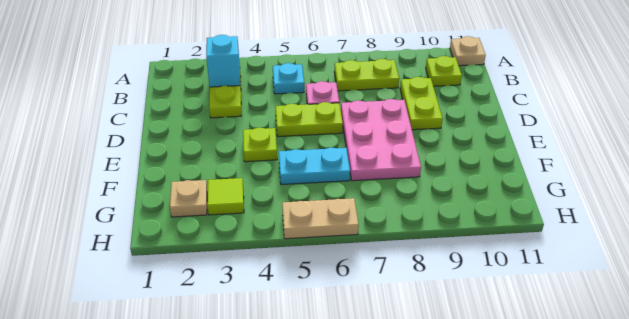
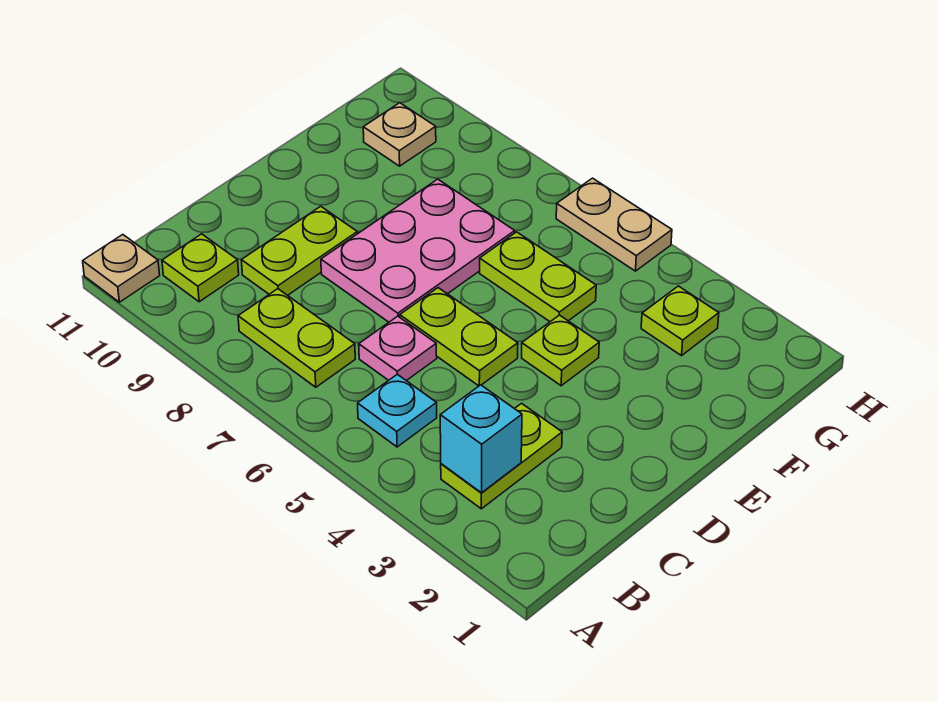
cyan plate F5:F6 level 1 -> lime plate F5:F6 level 1
tan plate G2 level 1 -> tan plate G10 level 1
lime tile G3 level 1 -> lime plate G3 level 1

